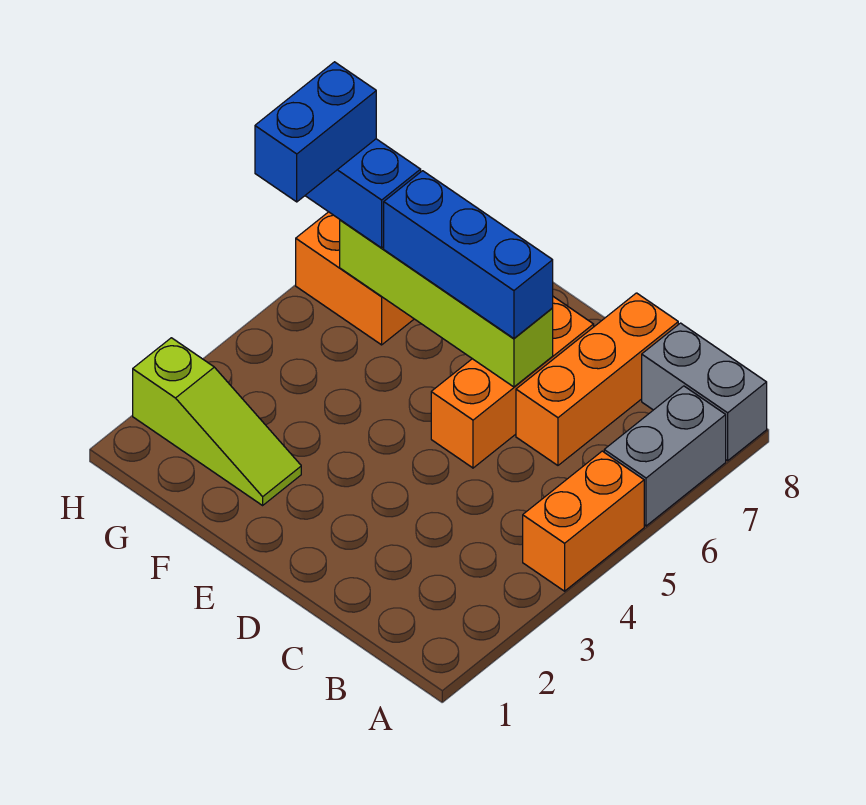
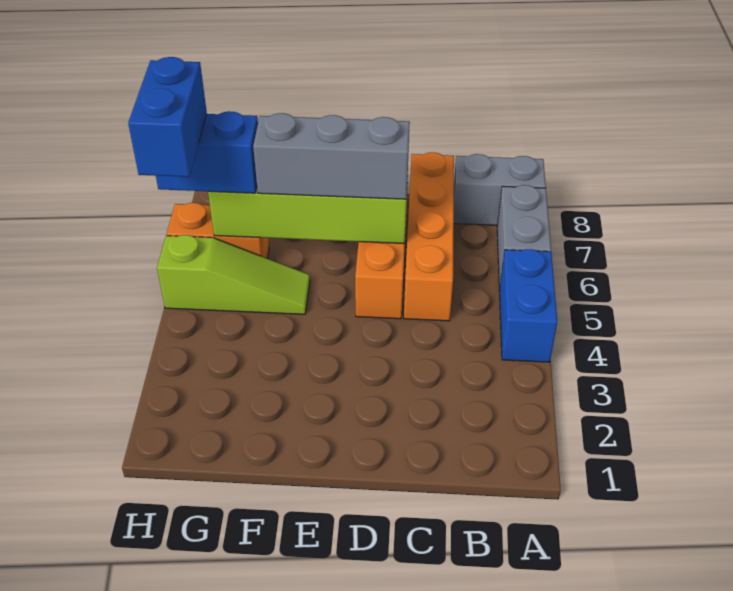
orange brick A4:A5 level 1 -> blue brick A4:A5 level 1
orange brick C6:C8 level 1 -> orange brick C5:C8 level 1
blue brick D6:F6 level 3 -> grey brick D6:F6 level 3
lime slope F2:H2 level 1 top H -> lime slope F5:H5 level 1 top H

